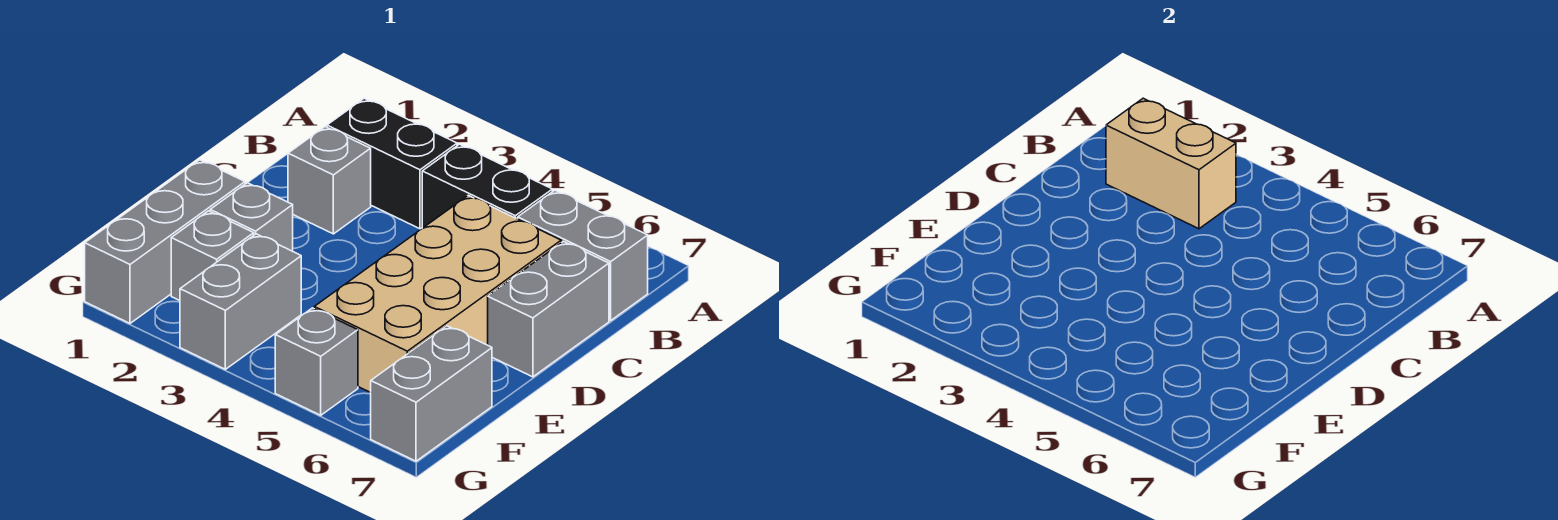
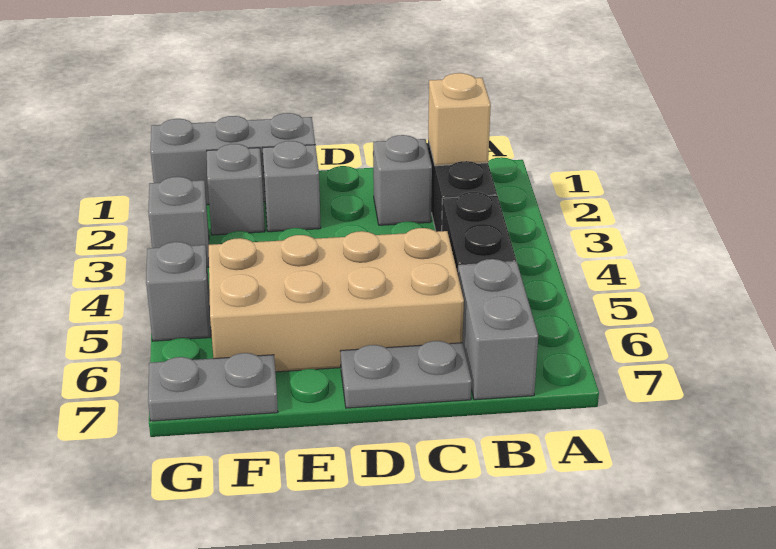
tan brick B2:B3 level 2 -> tan brick B2 level 2
grey brick C7:D7 level 1 -> grey plate C7:D7 level 1
grey brick F3:G3 level 1 -> grey brick G3 level 1
grey brick F7:G7 level 1 -> grey plate F7:G7 level 1

